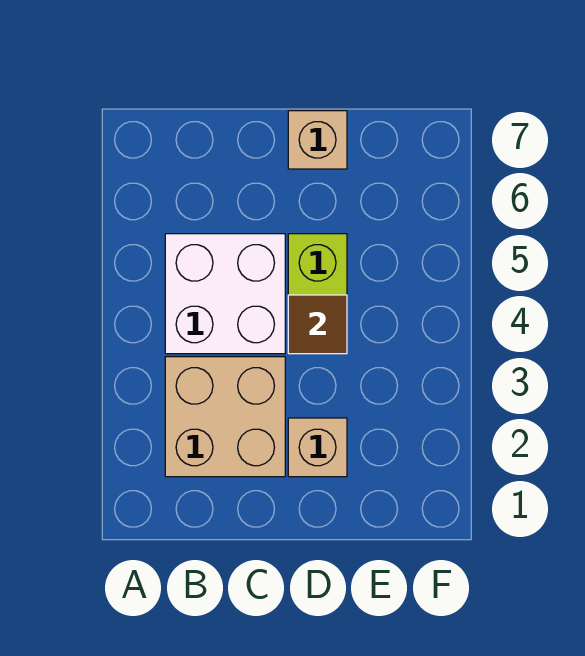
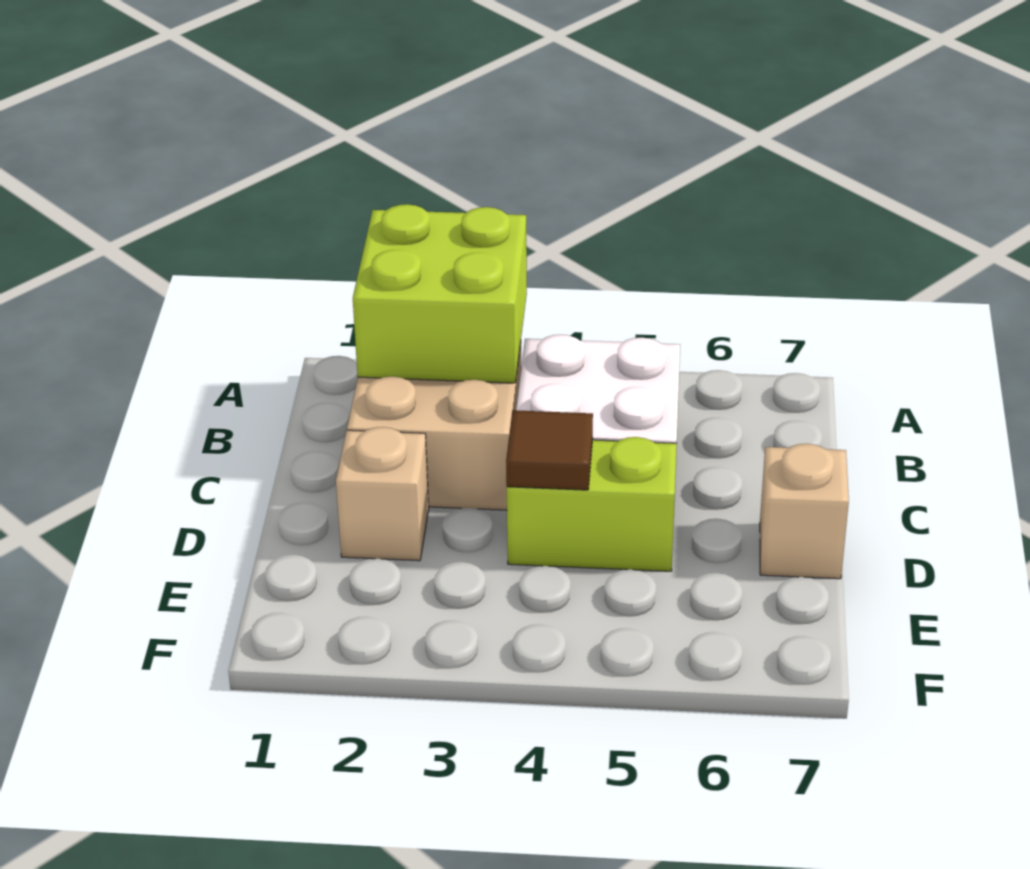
none -> lime brick A2:B3 level 2

